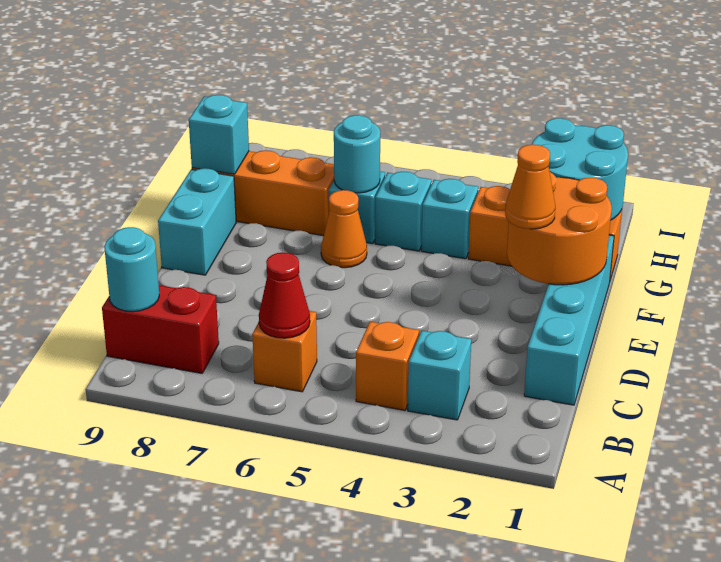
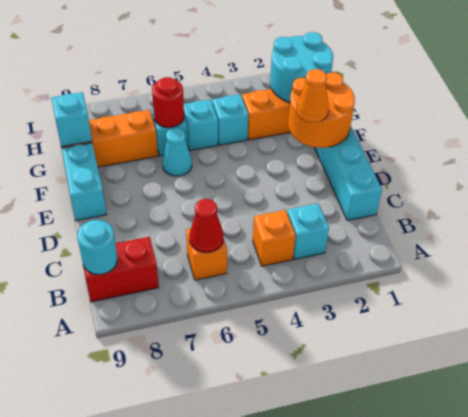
orange cone F6 level 1 -> cyan cone F6 level 1
cyan round brick G6 level 2 -> red round brick G6 level 2

